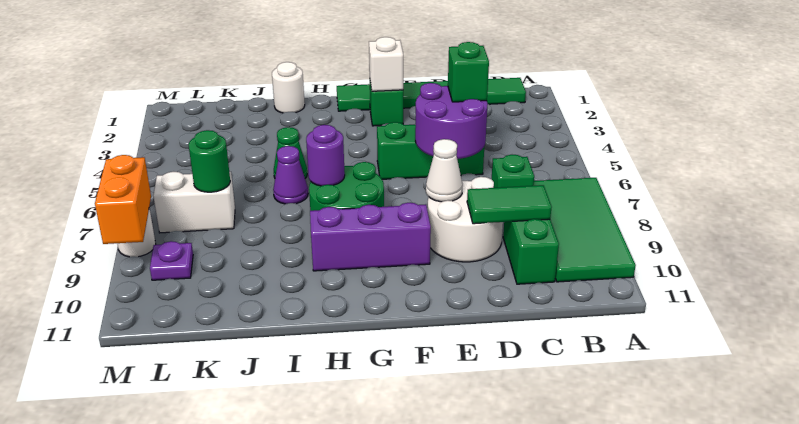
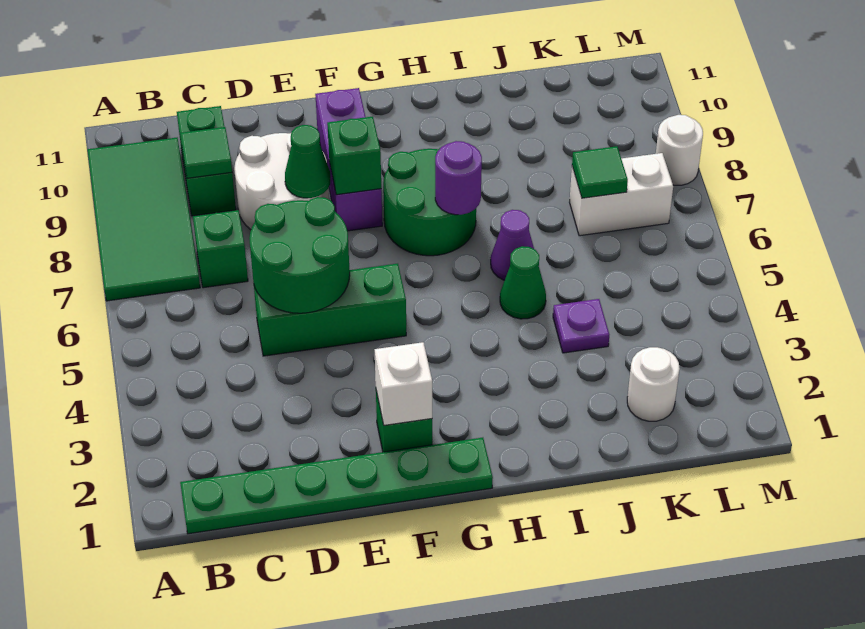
green tile B1:G1 level 1 -> green plate B1:G1 level 1
green tile C9:D9 level 2 -> green tile C9 level 2
purple round brick D5:E6 level 2 -> green round brick D5:E6 level 2
green brick D5 level 3 -> green brick F8 level 2
white cone E8 level 2 -> green cone E8 level 2
purple brick F9:H9 level 1 -> purple brick F8:F10 level 1
white round brick I1 level 1 -> white round brick K2 level 1
green round brick K7 level 2 -> green tile K7 level 2
purple plate L9 level 1 -> purple plate J4 level 1
orange brick M8:M9 level 2 -> none

